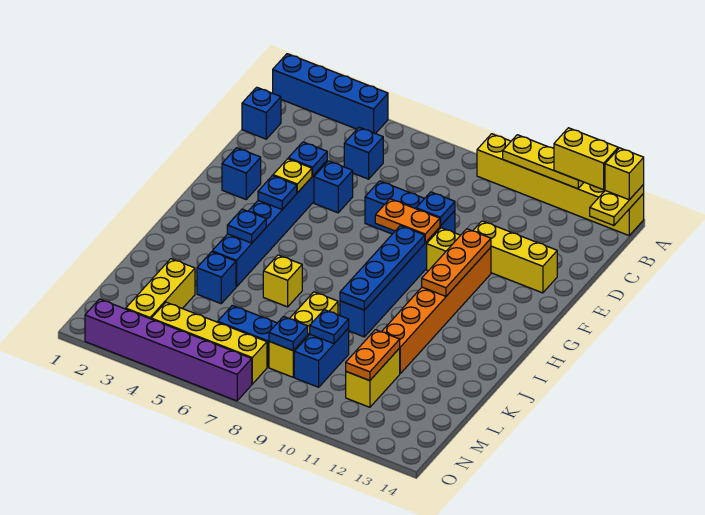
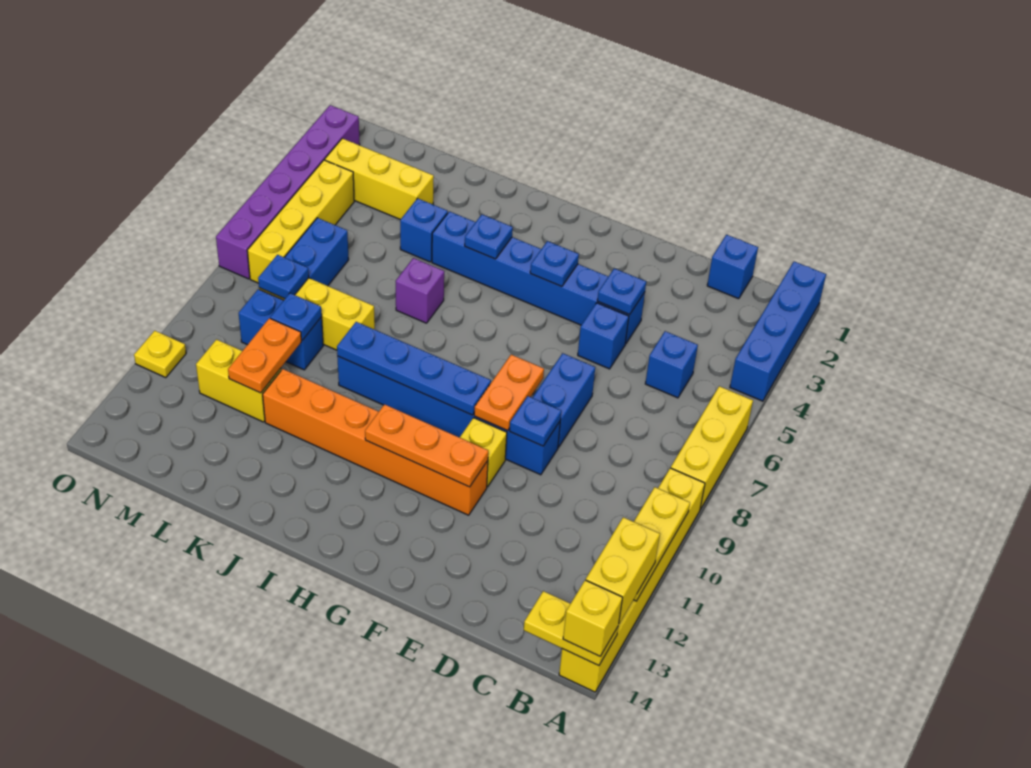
yellow brick E11:E13 level 1 -> yellow brick A6:A8 level 1
blue brick F2 level 1 -> none
yellow plate F4 level 2 -> yellow plate O11 level 1
yellow brick J6 level 1 -> purple brick J6 level 1
orange plate L11:M11 level 2 -> orange plate L10:L11 level 2

